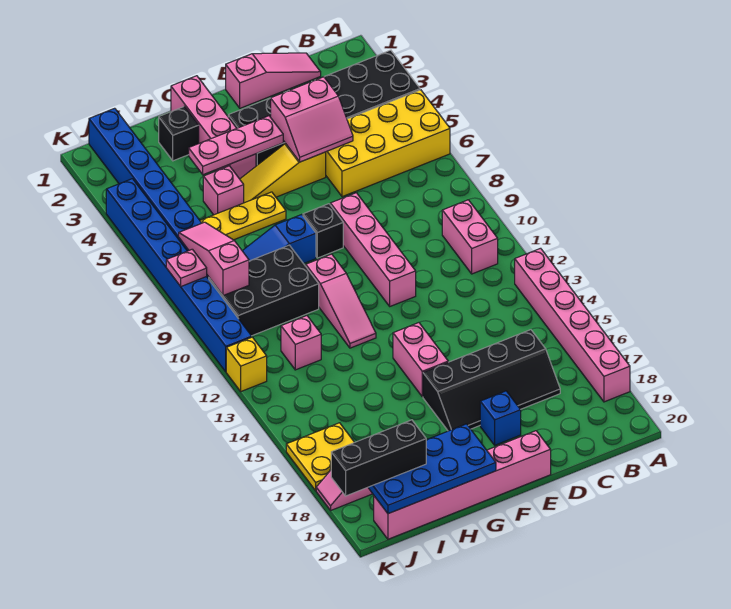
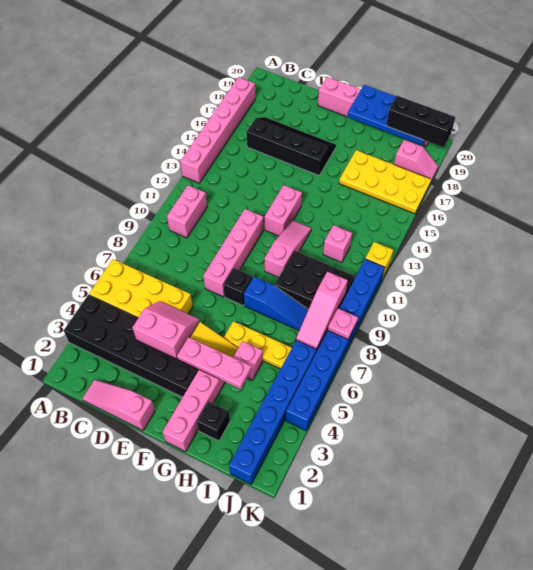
blue brick E18 level 1 -> none
pink brick F14:F15 level 1 -> pink brick F12:F13 level 1
yellow plate J16:K17 level 1 -> yellow plate H16:K17 level 1

